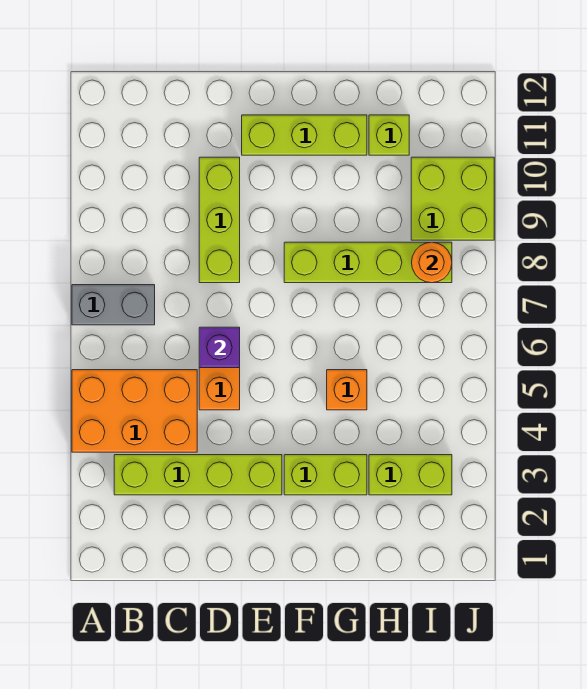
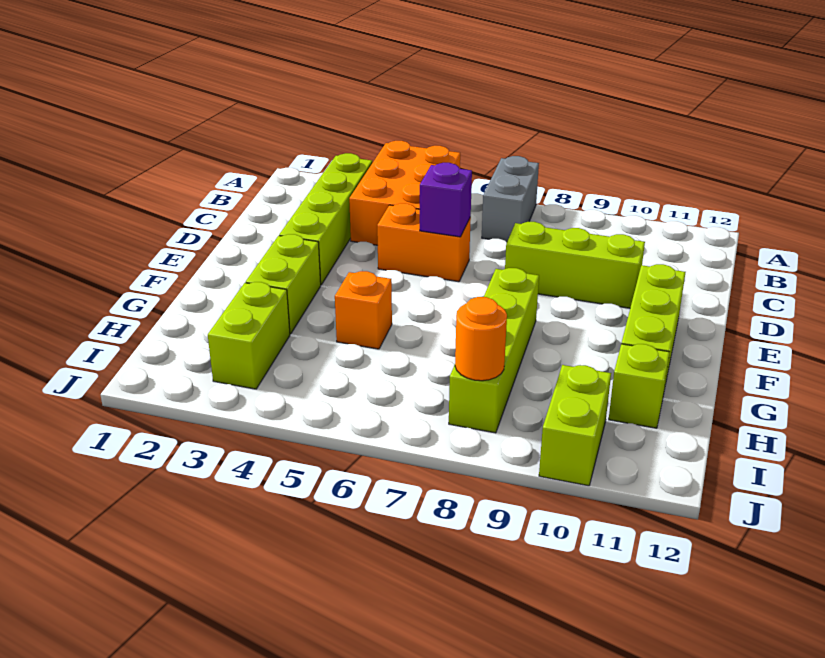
lime brick I9:J10 level 1 -> lime brick I10:J10 level 1

